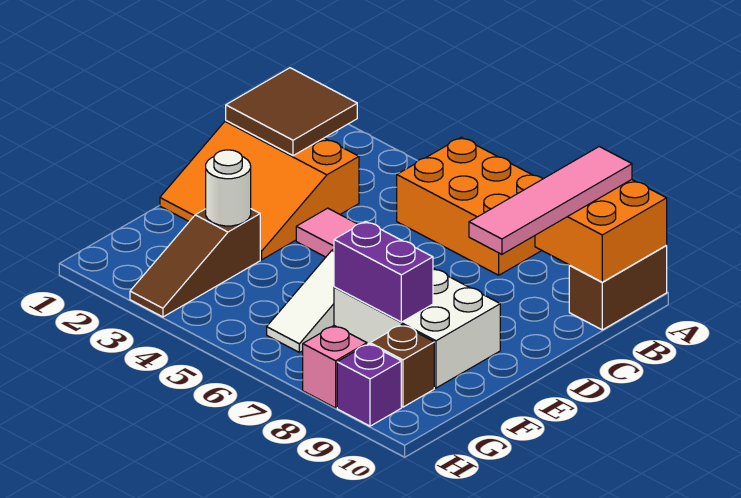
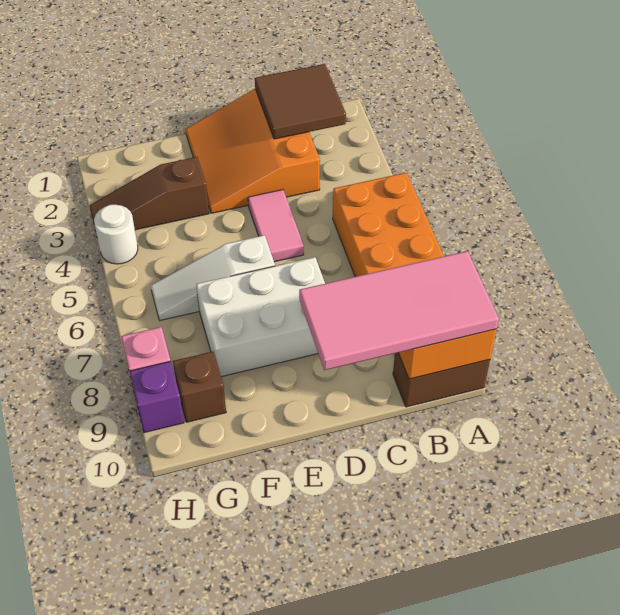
pink tile A9:D9 level 3 -> pink tile A9:D10 level 3
white brick E7:F9 level 1 -> white brick D7:F8 level 1
white round brick F3 level 2 -> white round brick H4 level 1
purple brick F7:F8 level 2 -> none

